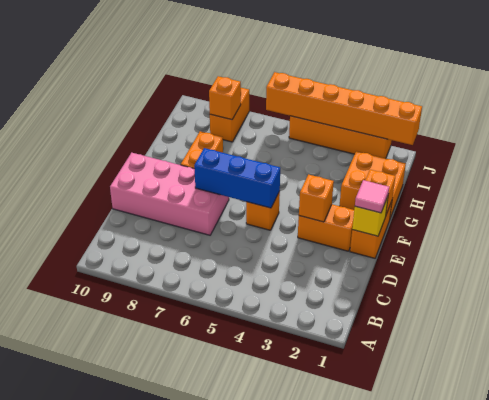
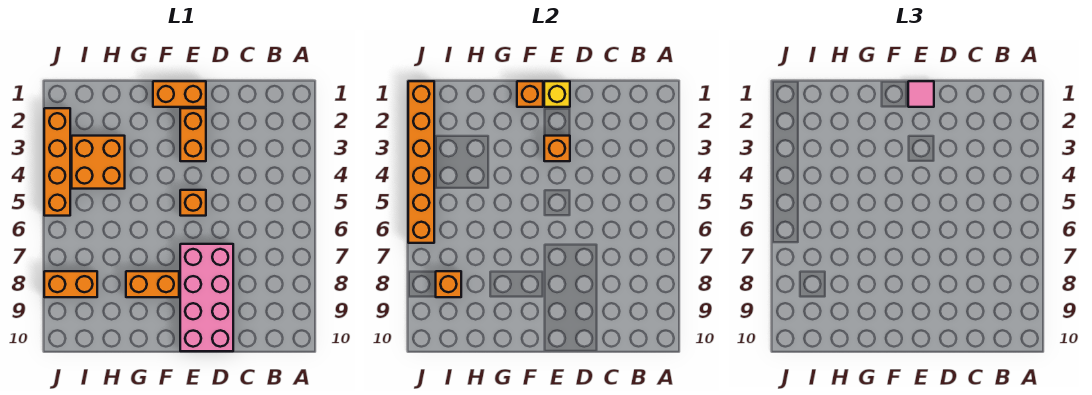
blue brick E5:E7 level 2 -> none
orange brick G1:H2 level 1 -> orange brick H3:I4 level 1

